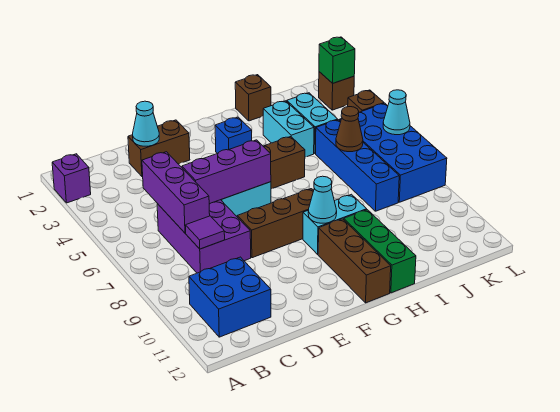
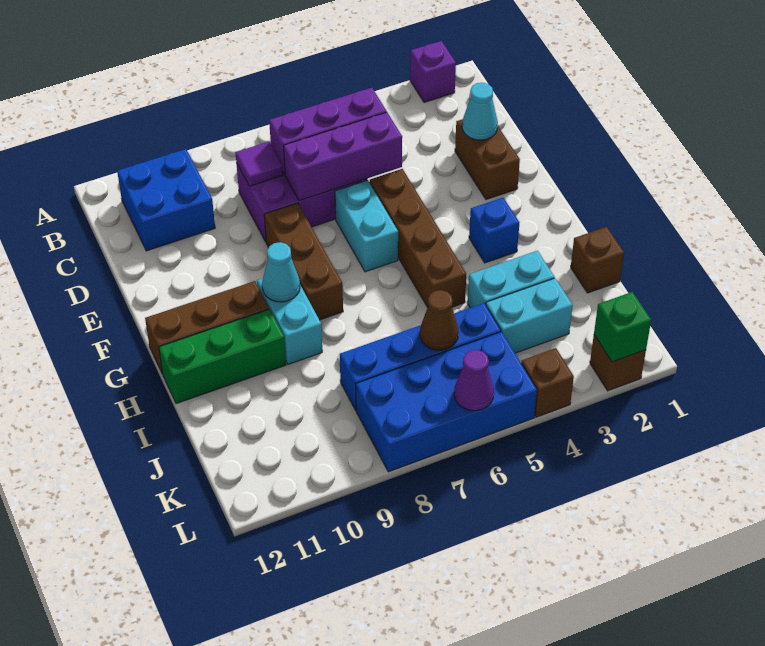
purple brick D6:F6 level 2 -> purple brick D5:D7 level 2
cyan cone L6 level 2 -> purple cone L6 level 2

